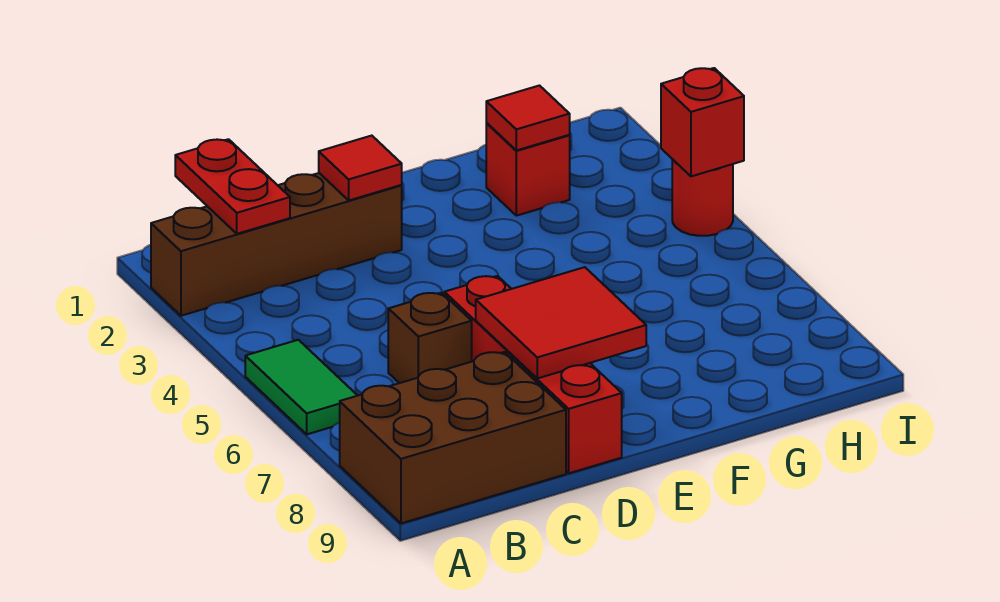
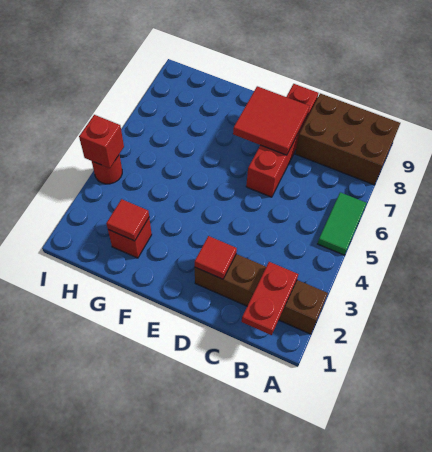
brown brick C6 level 1 -> none

